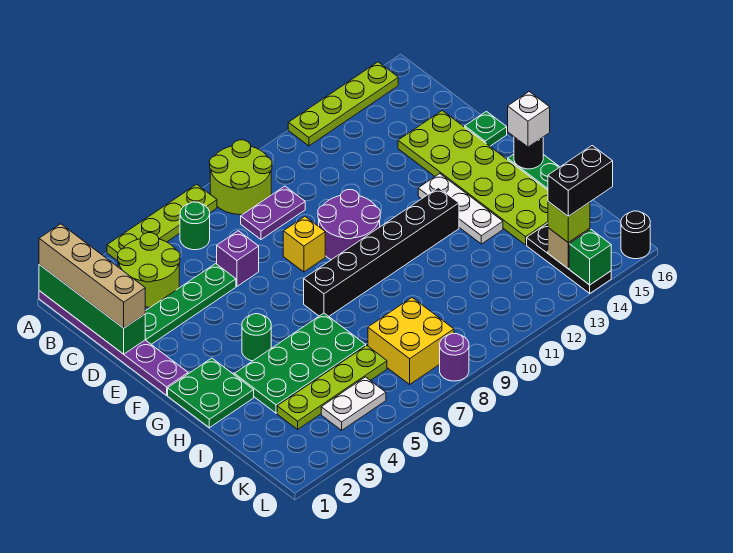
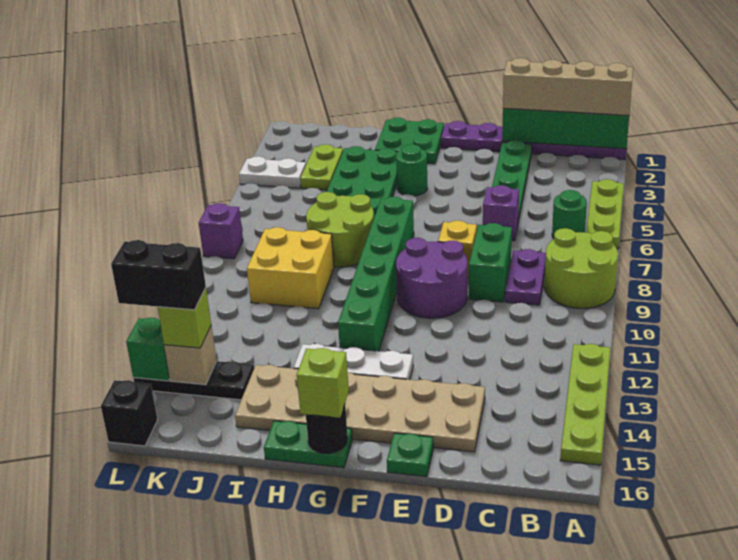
lime plate A4:A7 level 1 -> lime plate A4:A6 level 1
lime round brick B3:C4 level 1 -> lime round brick H7:I8 level 1
none -> green brick D8:D9 level 1
lime plate D14:I15 level 1 -> tan plate D14:I15 level 1
black brick G7:G12 level 1 -> green brick G7:G12 level 1
white brick G16 level 3 -> lime brick G16 level 3
lime plate J3:J6 level 1 -> lime plate J3:J4 level 1
yellow brick J7:K8 level 1 -> yellow brick I9:J10 level 1
white plate K4:K5 level 1 -> white plate K4:L4 level 1
black brick K14:K15 level 4 -> black brick K14:L14 level 4
purple round brick L8 level 1 -> purple brick L8 level 1
black round brick L16 level 1 -> black brick L16 level 1

